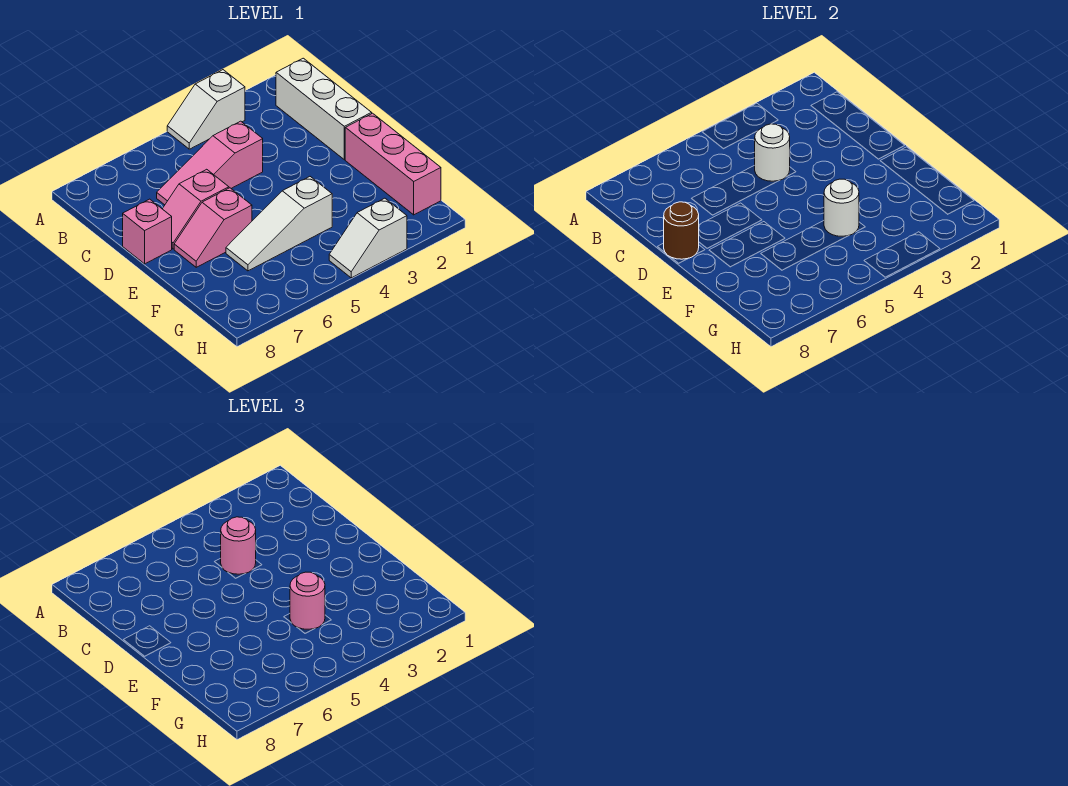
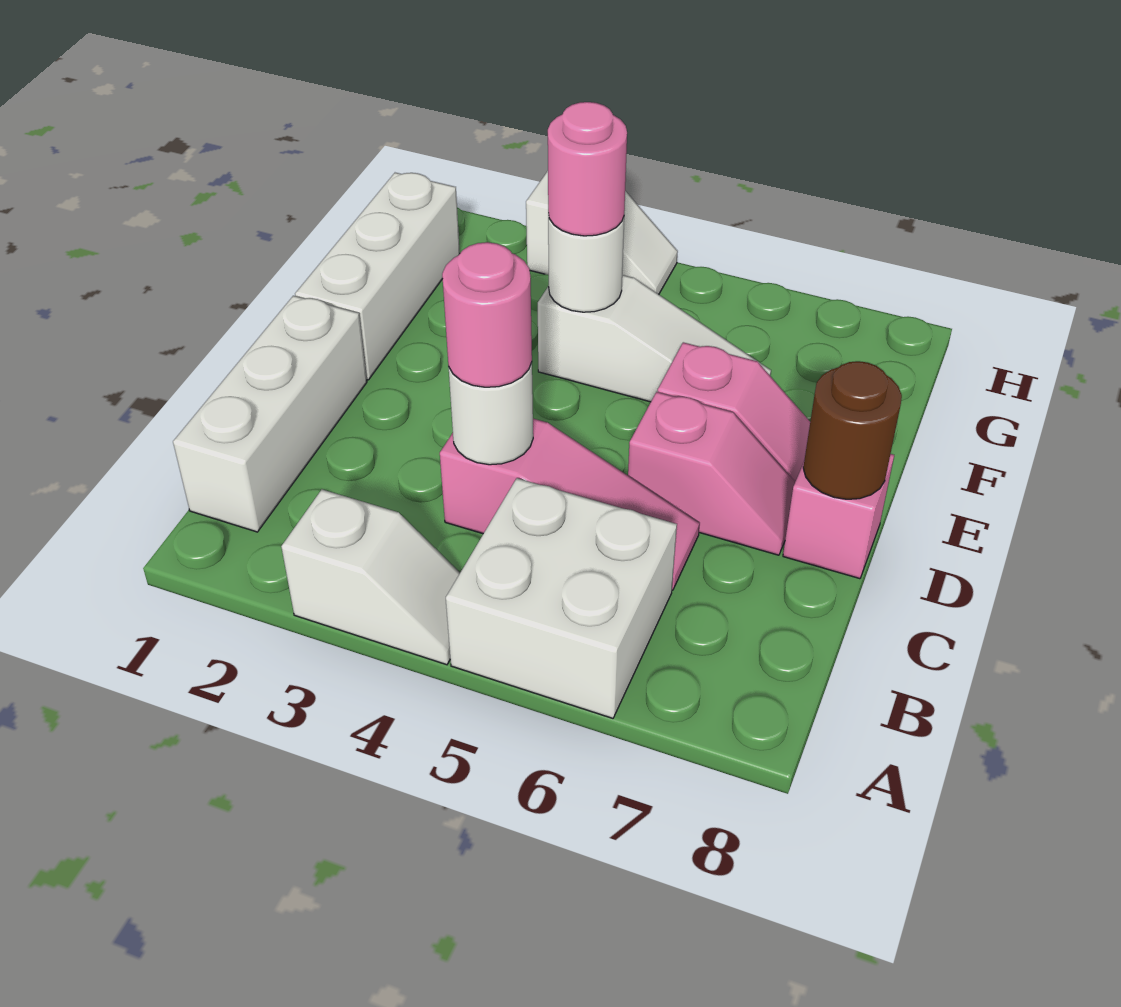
none -> white brick A5:B6 level 1
pink brick E1:G1 level 1 -> white brick E1:G1 level 1

